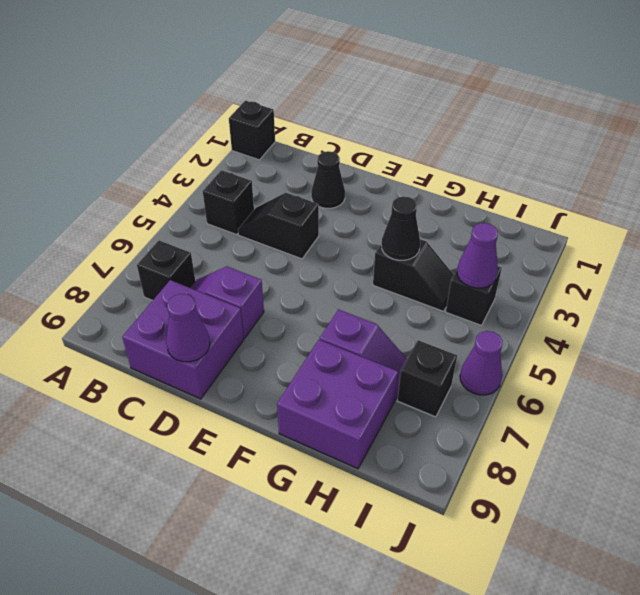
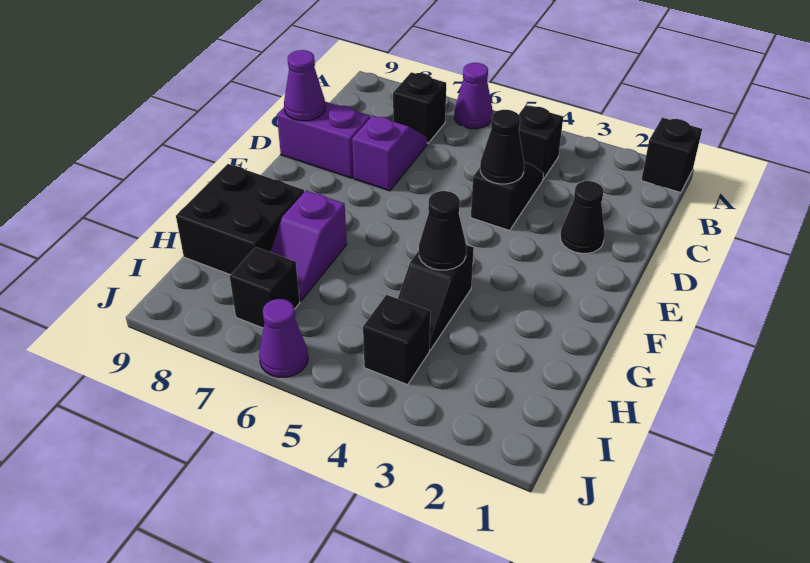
purple brick C8:D9 level 1 -> purple brick D8:D9 level 1
none -> black cone D4 level 2
purple brick G8:H9 level 1 -> black brick G8:H9 level 1
purple cone I4 level 2 -> purple cone A6 level 1

